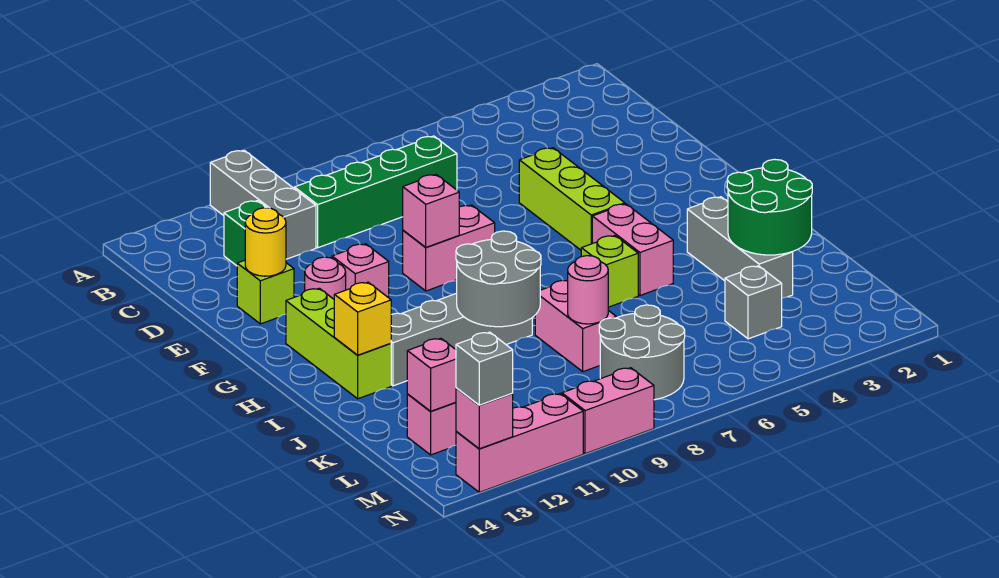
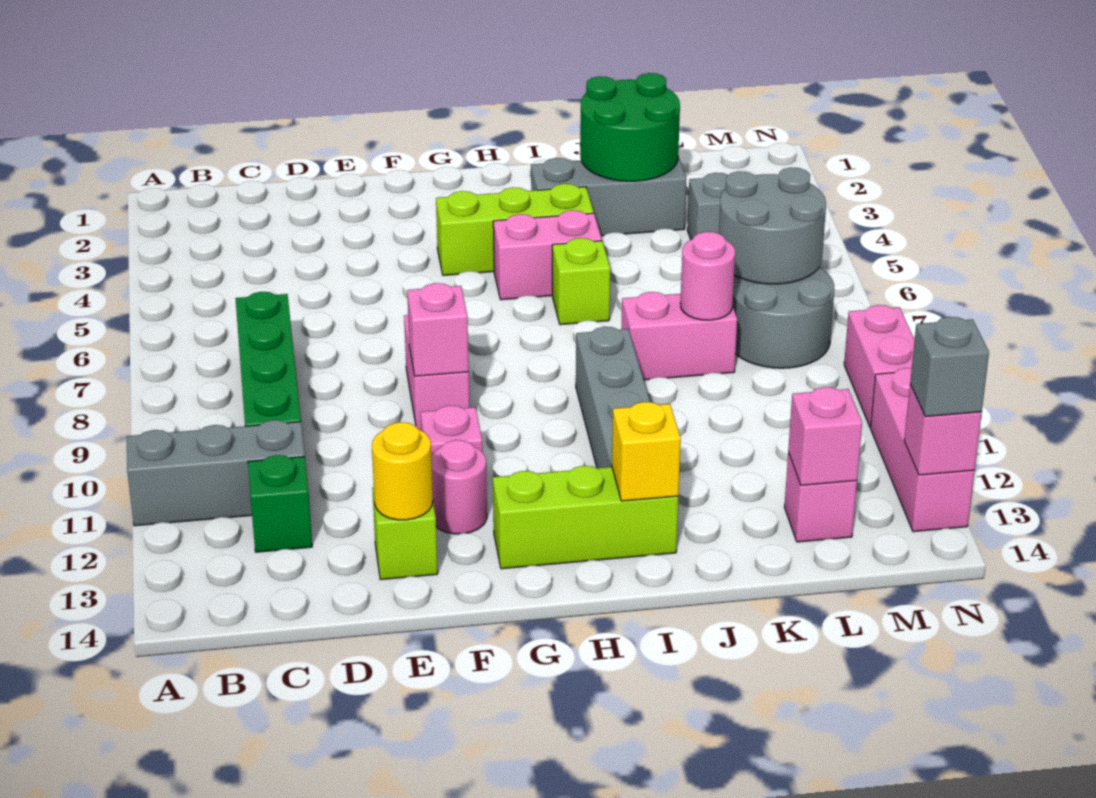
lime brick E5:G5 level 1 -> lime brick G4:I4 level 1
grey round brick I9:J10 level 2 -> grey round brick L6:M7 level 2

